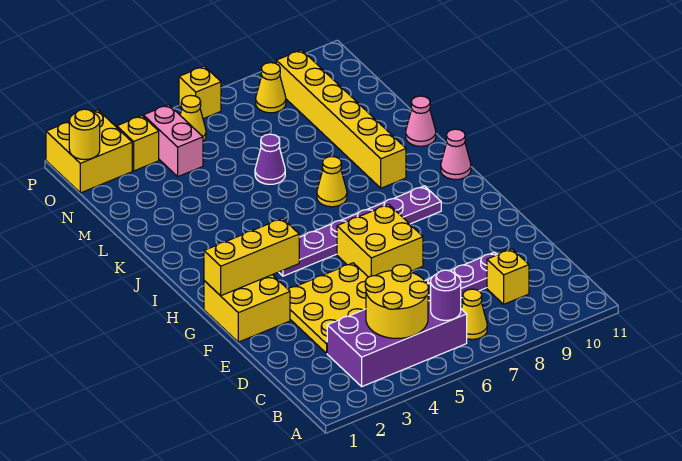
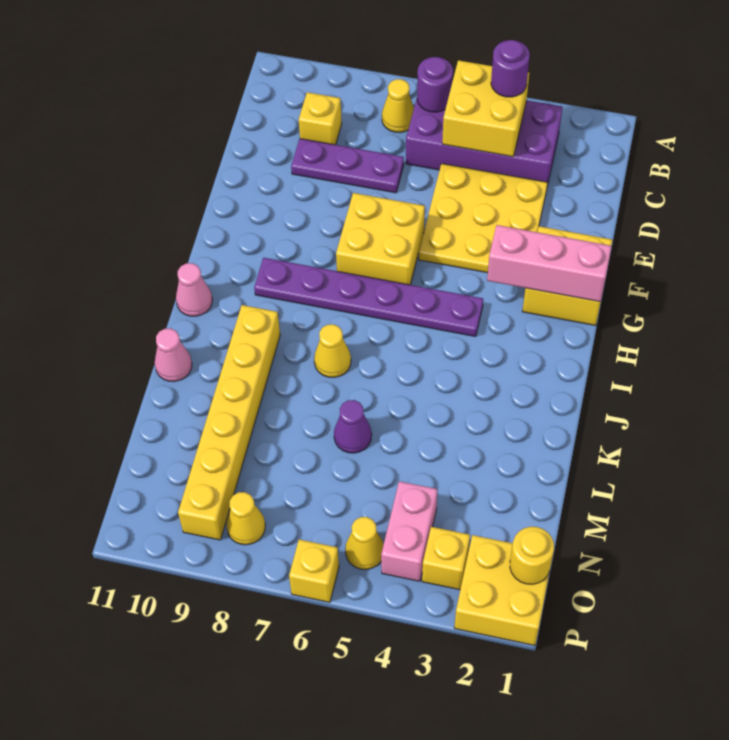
yellow round brick B4:C5 level 2 -> yellow brick B4:C5 level 2
none -> purple round brick B4 level 3
yellow brick G1:G3 level 2 -> pink brick G1:G3 level 2

